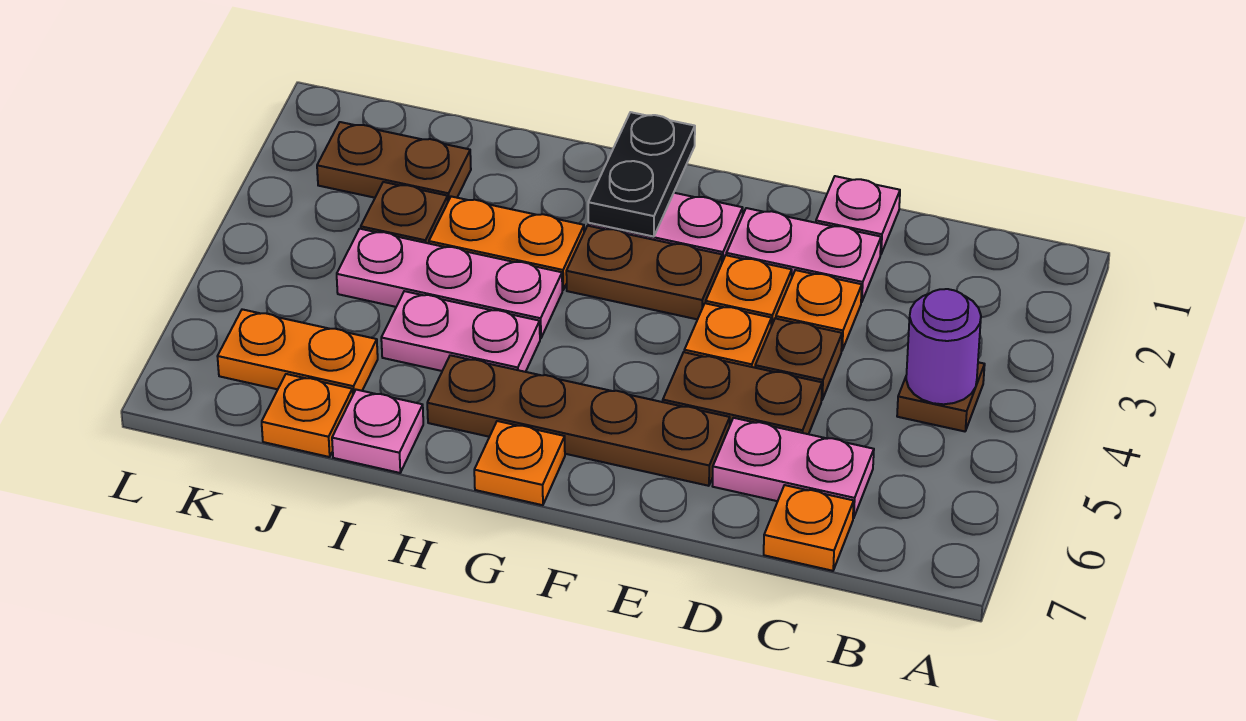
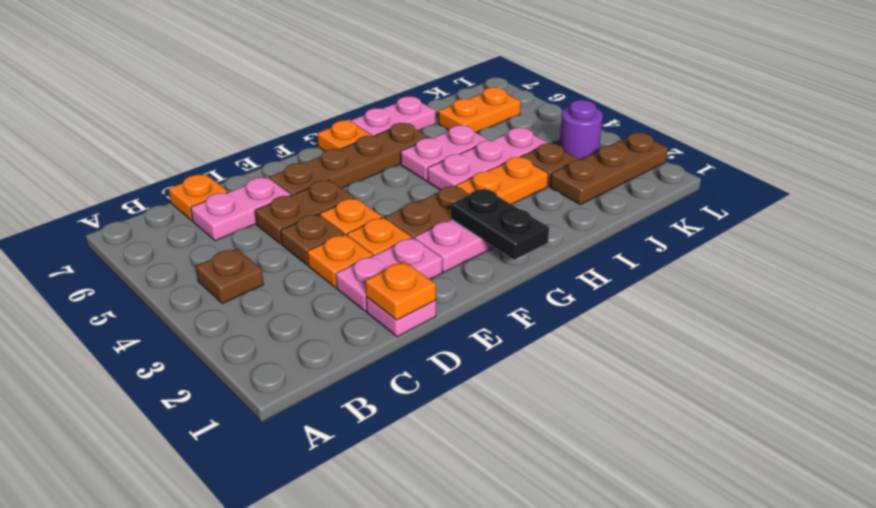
purple round brick B4 level 2 -> purple round brick K3 level 1
pink plate I7 level 1 -> pink plate H7:I7 level 1
brown plate J2:K2 level 1 -> brown plate J2:L2 level 1
orange plate J7 level 1 -> orange plate D1 level 2

